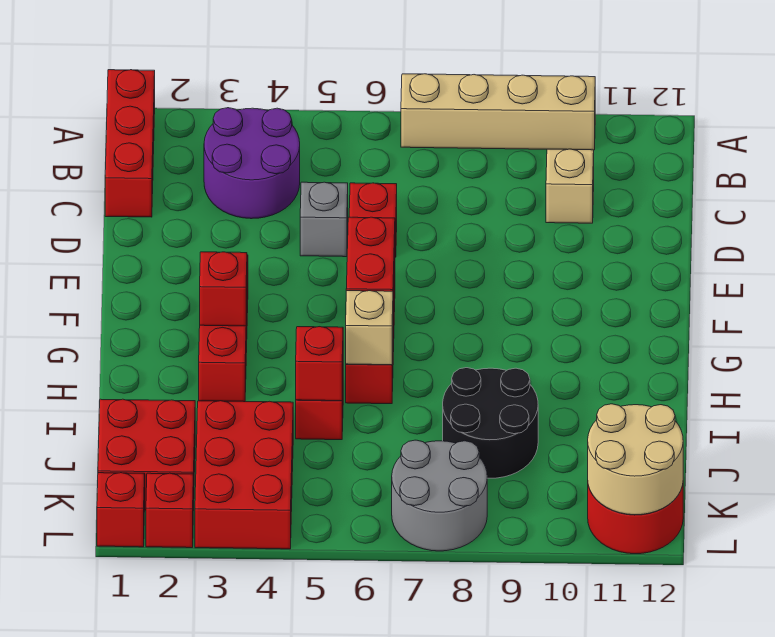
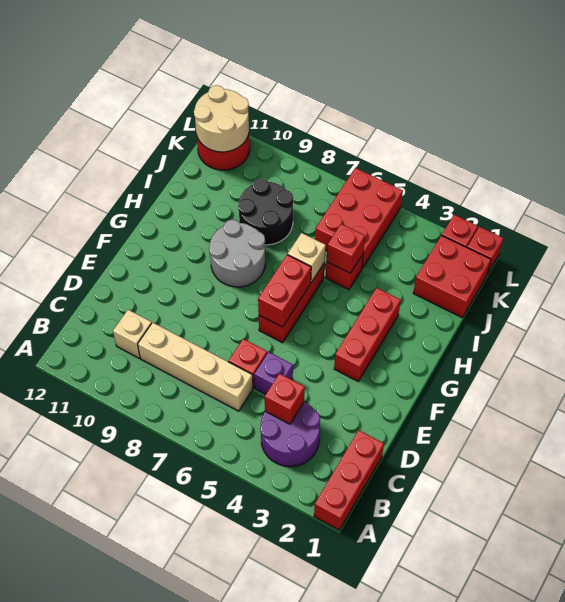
tan brick A7:A10 level 1 -> tan brick C6:C9 level 1
grey brick D5 level 1 -> purple brick D5 level 1
red brick G3 level 2 -> red brick C4 level 2
red brick J3:L4 level 1 -> red brick J5:L6 level 1
grey round brick K7:L8 level 1 -> grey round brick G8:H9 level 1

